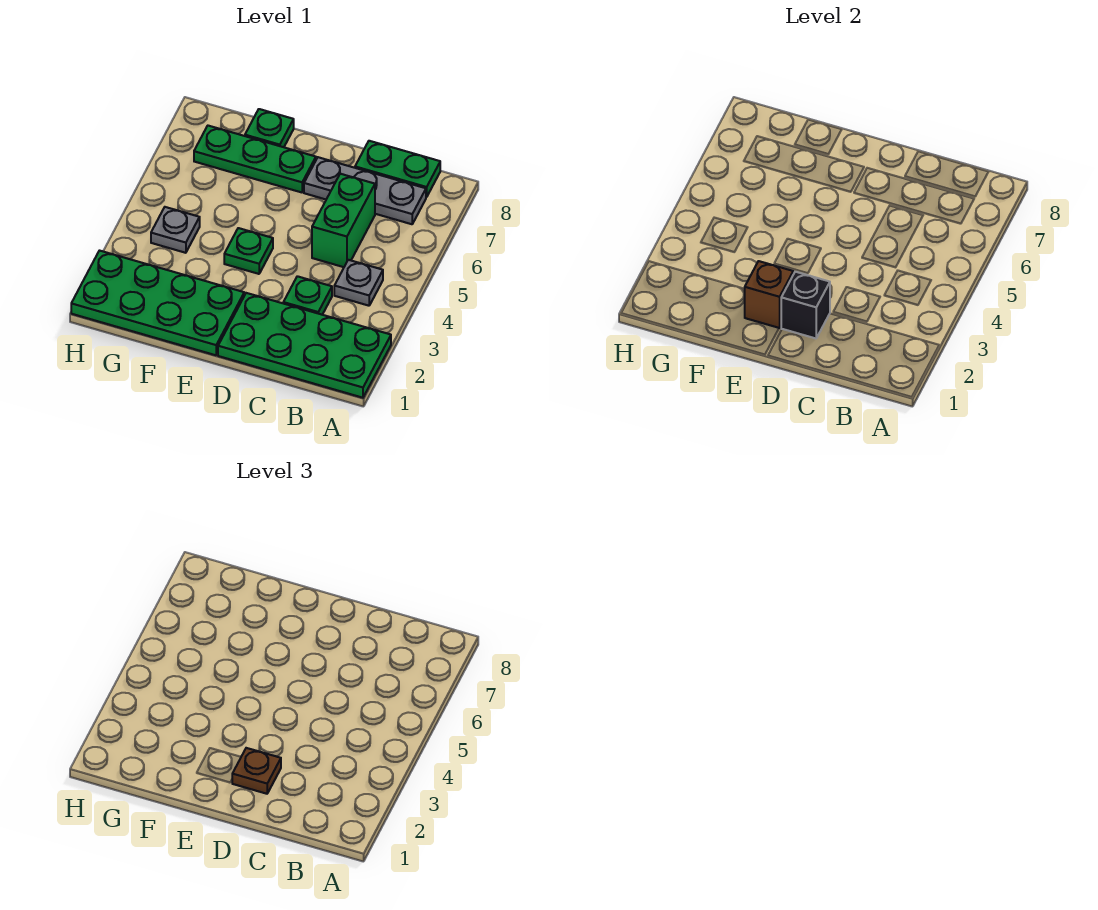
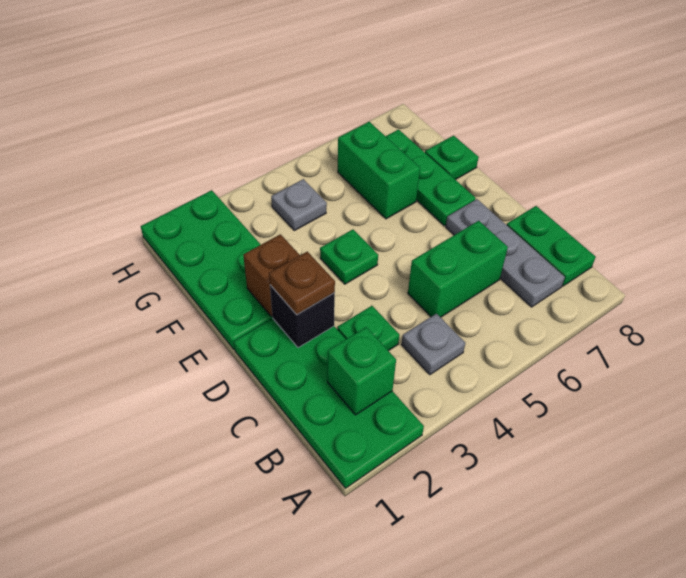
none -> green brick B2 level 2
none -> green brick F6:G6 level 1

